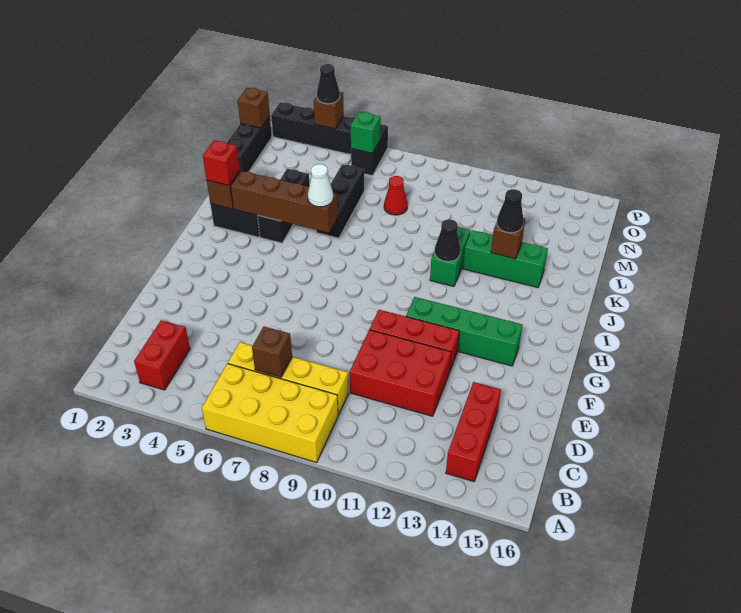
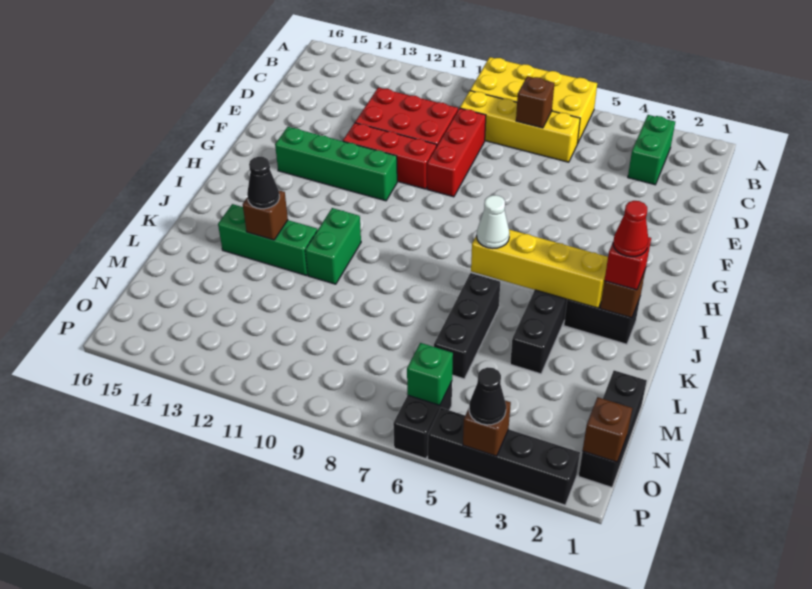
red brick B3:C3 level 1 -> green brick B3:C3 level 1
red brick B14:D14 level 1 -> red brick D9:F9 level 1
brown brick J3:J6 level 2 -> yellow brick J3:J6 level 2
black cone J11 level 2 -> none
red cone M8 level 1 -> red cone J2 level 4

